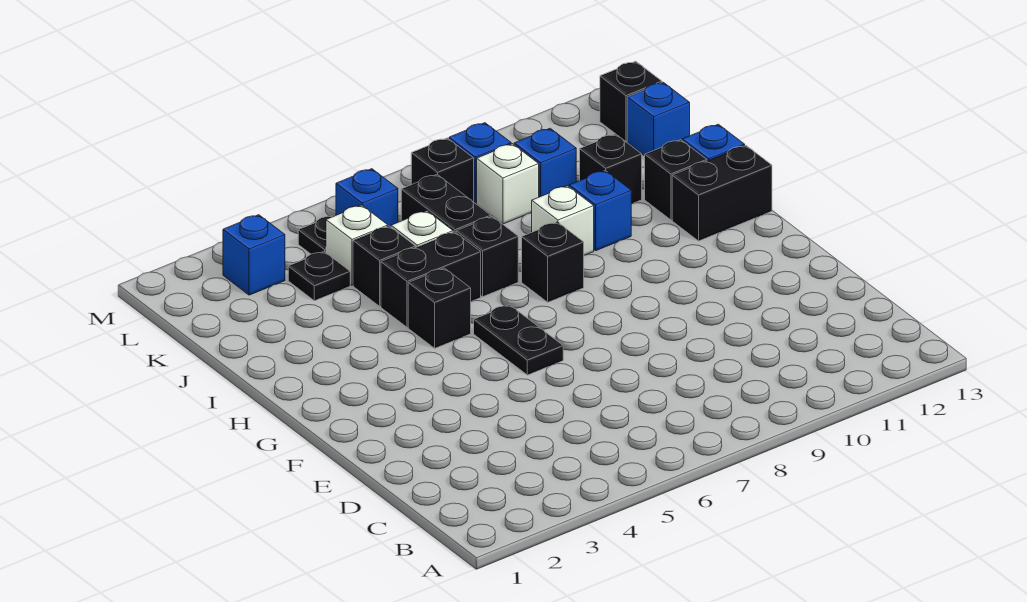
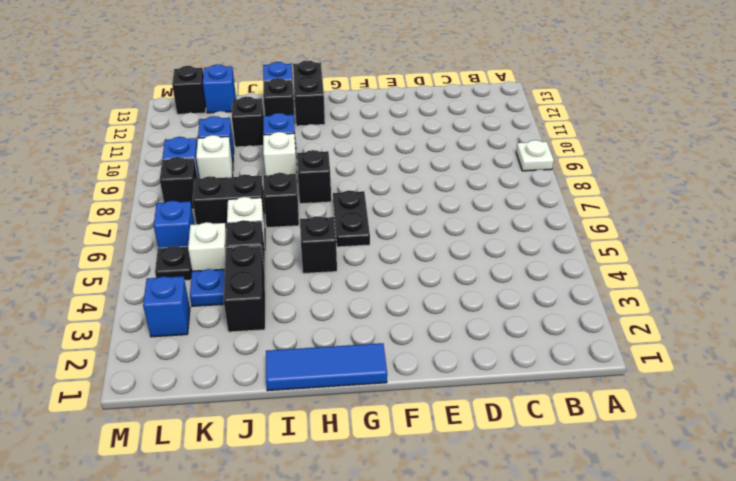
none -> white plate A9 level 1
black plate F6:G6 level 1 -> black plate G6:G7 level 1
none -> blue tile G1:I1 level 1
black brick I5:I6 level 1 -> black brick J3:J4 level 1
black plate K4 level 1 -> blue plate K4 level 1

